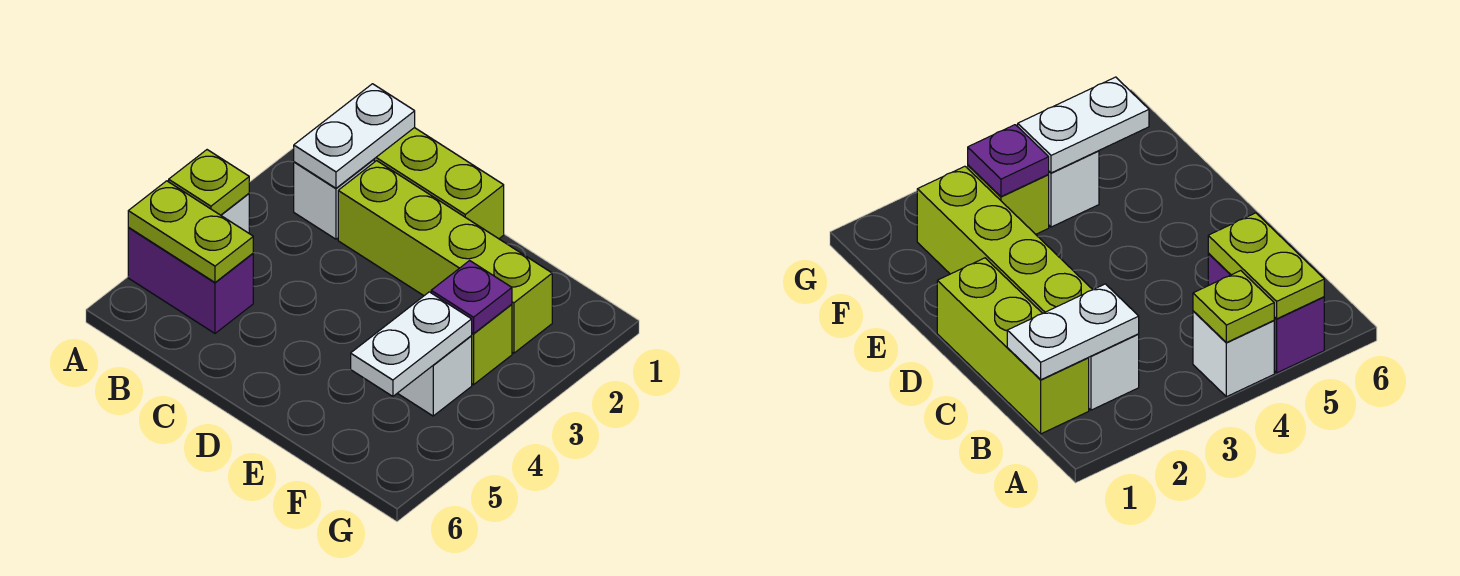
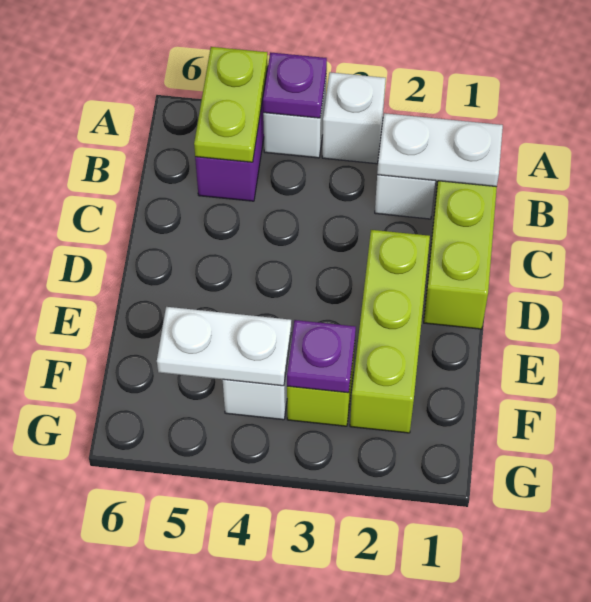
none -> white brick A3 level 1
lime plate A4 level 2 -> purple plate A4 level 2
lime brick C2:F2 level 1 -> lime brick D2:F2 level 1

